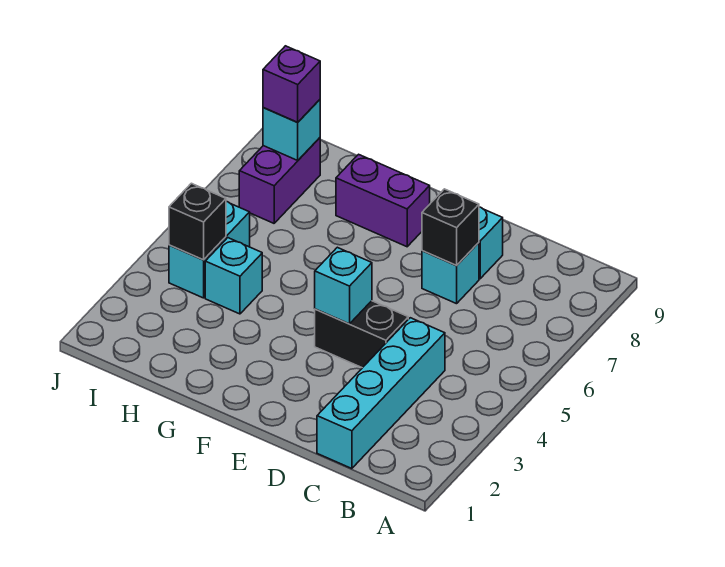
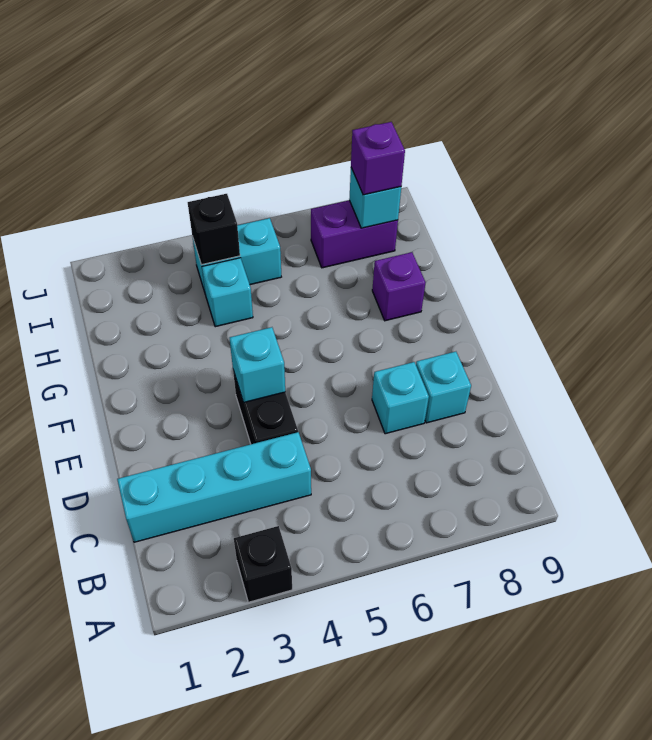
black brick D7 level 2 -> black brick A3 level 1
purple brick F8:G8 level 1 -> purple brick G8 level 1

